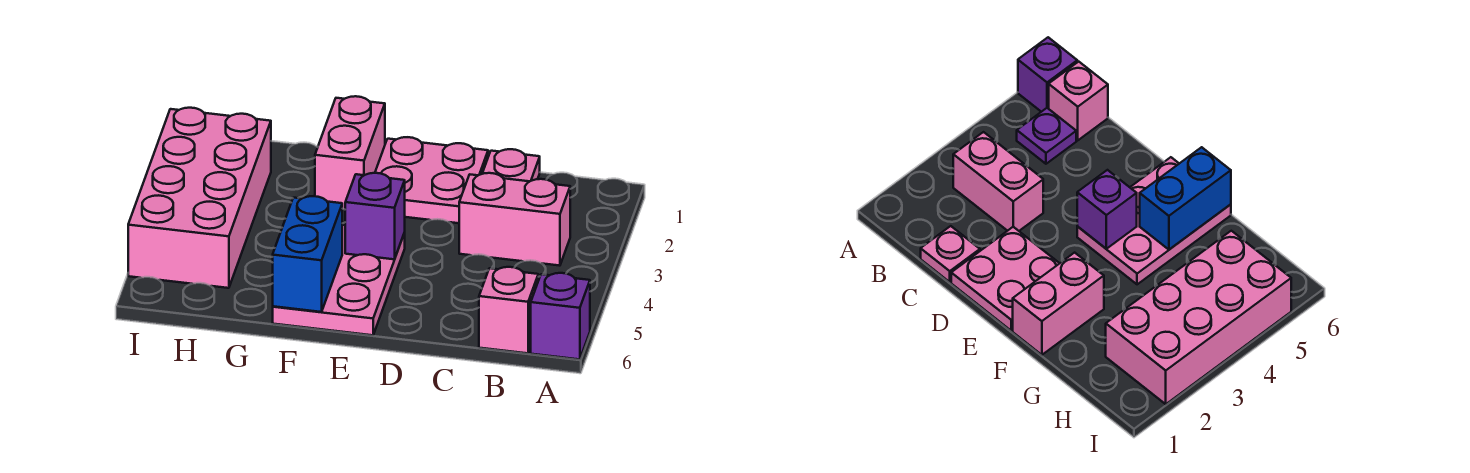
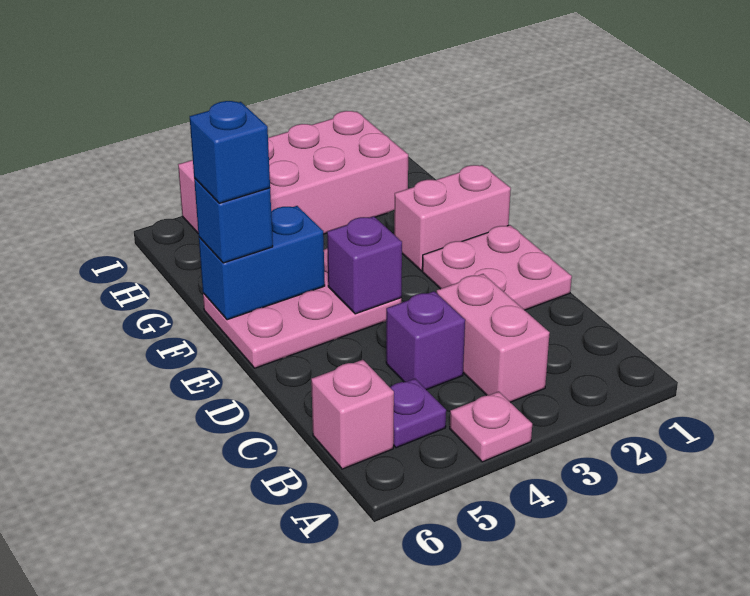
purple brick A6 level 1 -> purple brick C4 level 1
pink plate C1 level 1 -> pink plate A4 level 1
none -> blue brick F6 level 3
none -> blue brick F6 level 4

